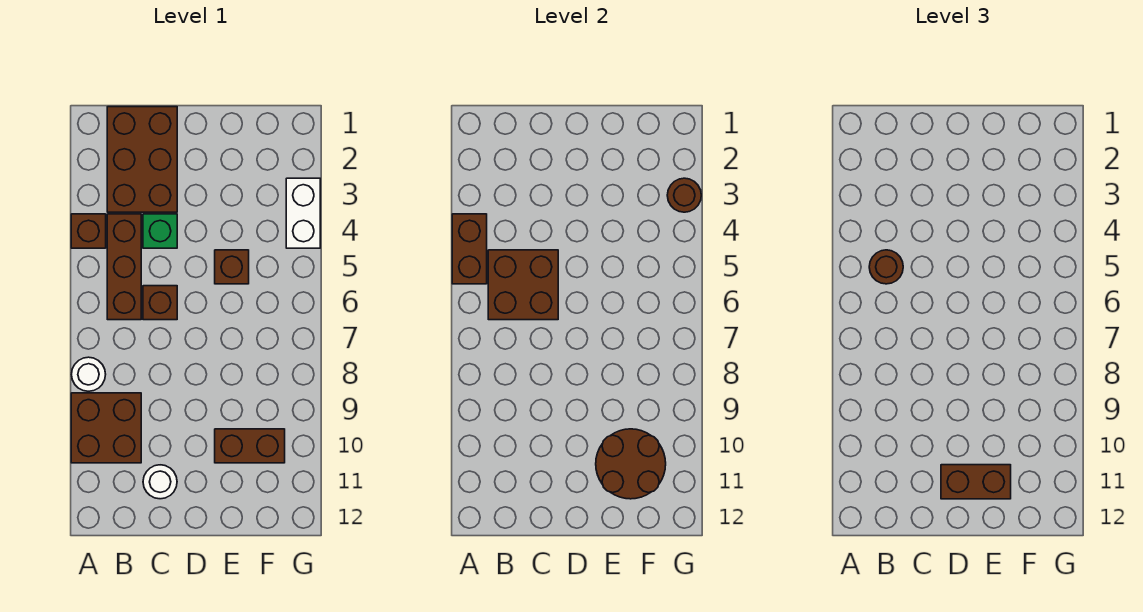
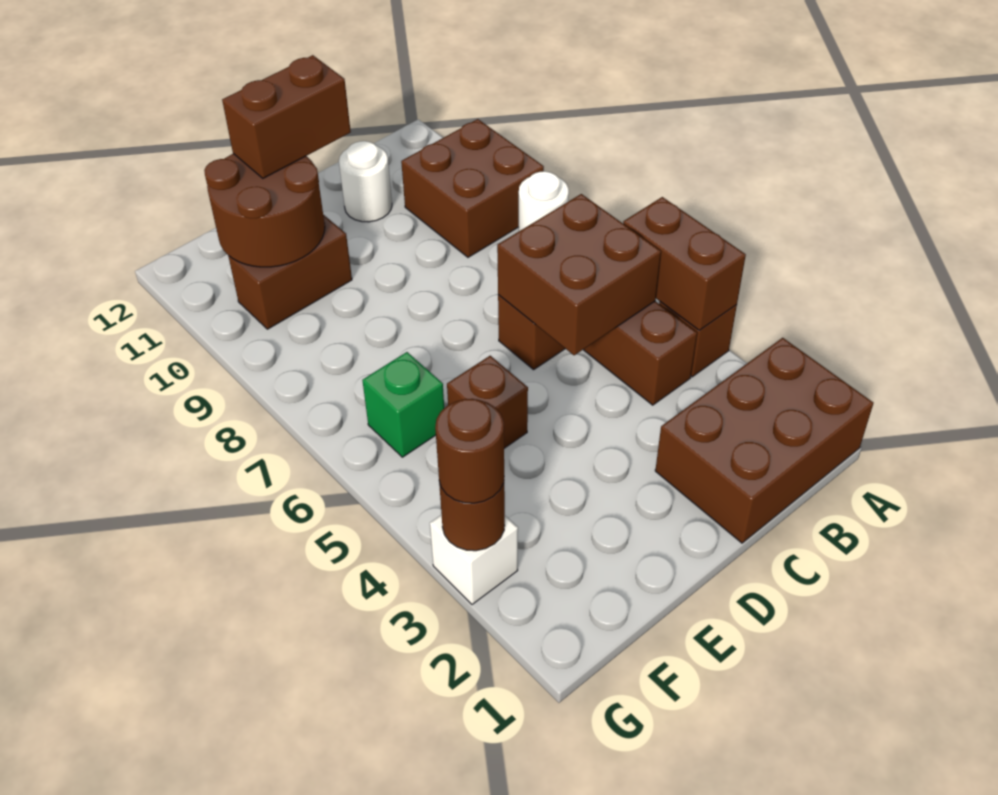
brown brick B1:C3 level 1 -> brown brick A1:C2 level 1
brown round brick B5 level 3 -> brown round brick G3 level 3
green brick C4 level 1 -> green brick F6 level 1
white brick G3:G4 level 1 -> white brick G3 level 1

